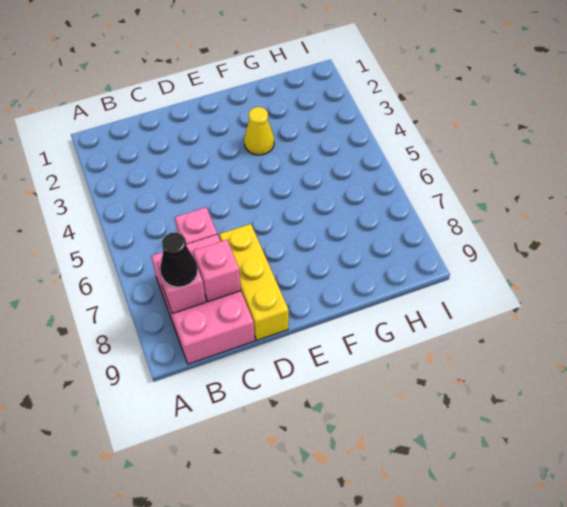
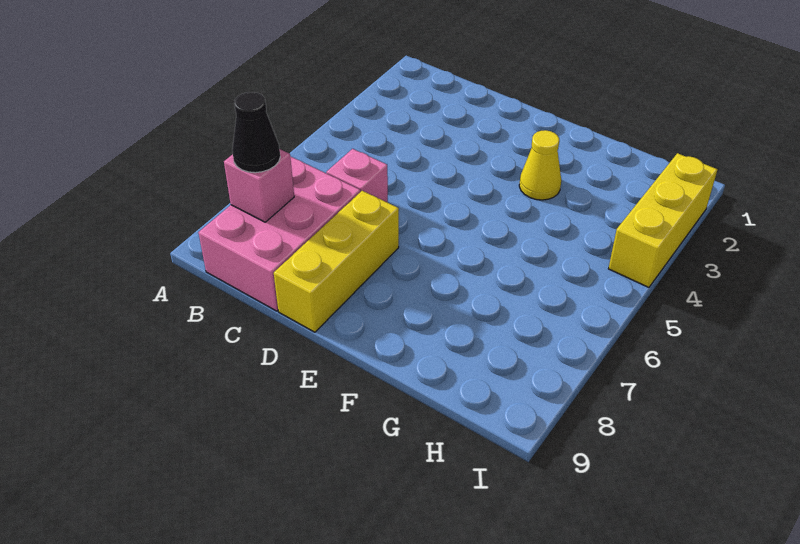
pink brick C8 level 2 -> none
none -> yellow brick I2:I4 level 1

